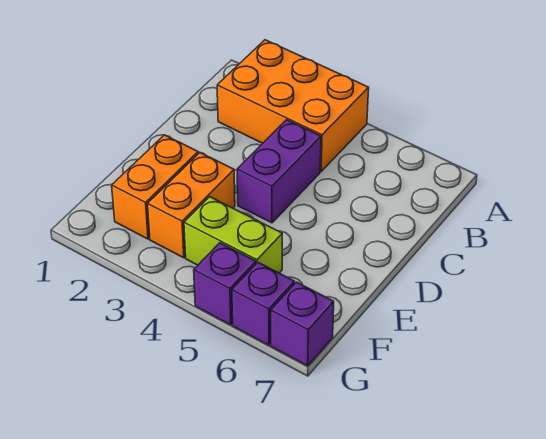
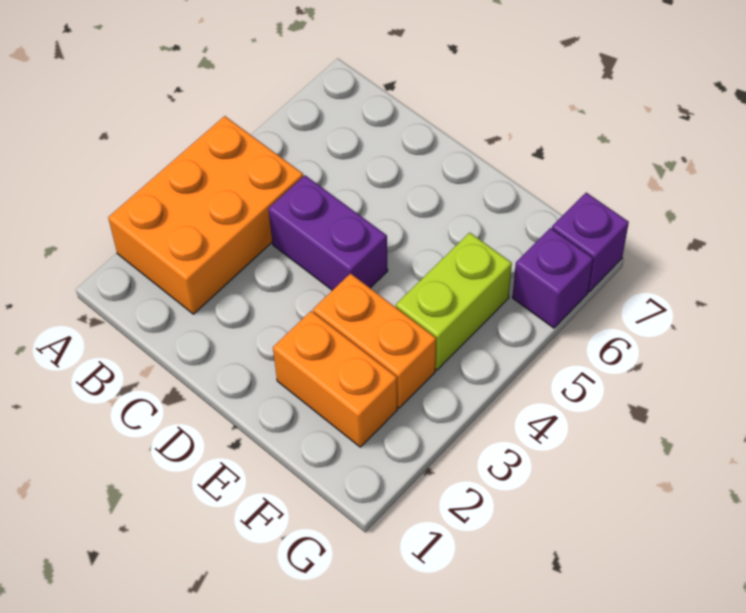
purple brick G5 level 1 -> none

